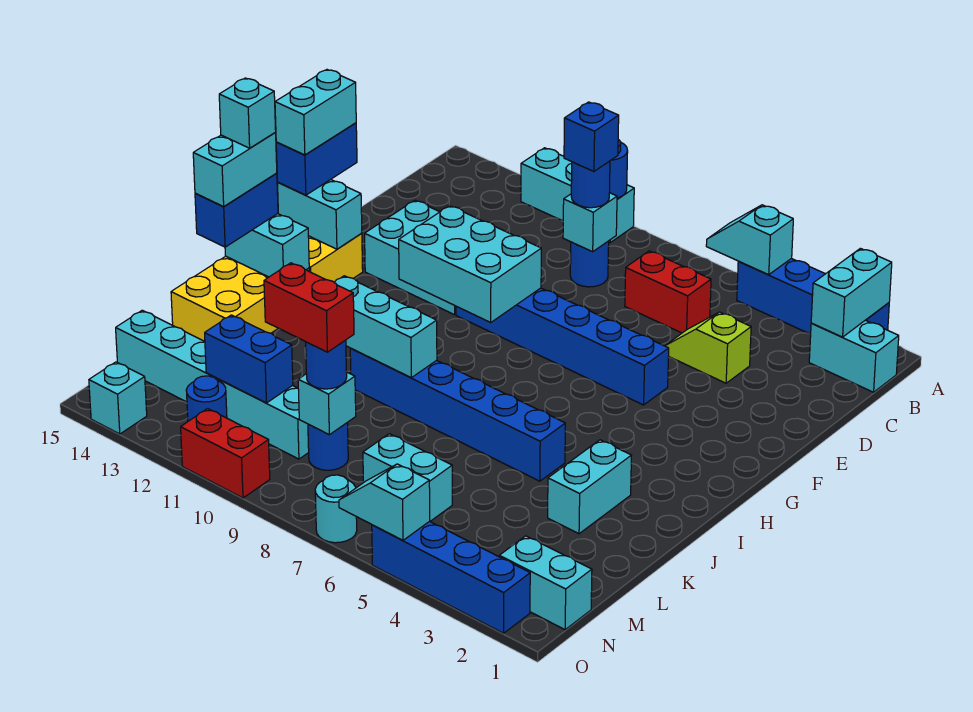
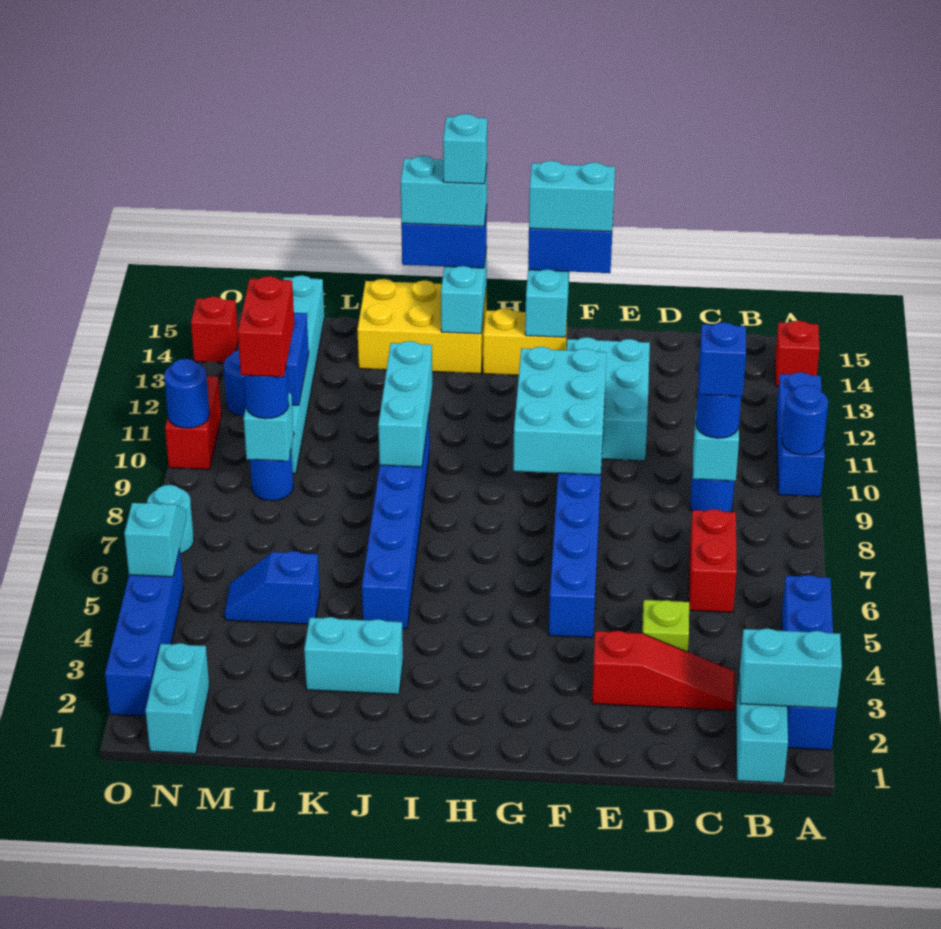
cyan slope A5:A6 level 2 top 5 -> none
cyan brick A10:A12 level 1 -> blue brick A10:A12 level 1
none -> red brick A14 level 1
none -> red slope C3:E3 level 1 top E
none -> blue slope L5:M5 level 1 top L
cyan brick M6:M7 level 1 -> none
none -> blue round brick O10 level 2
cyan brick O14 level 1 -> red brick O14 level 1

